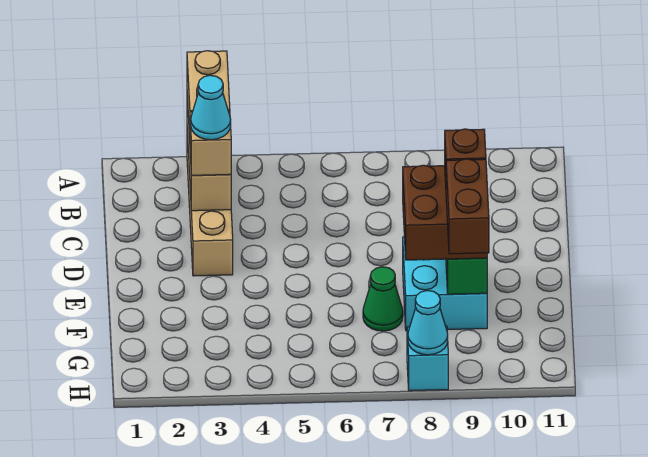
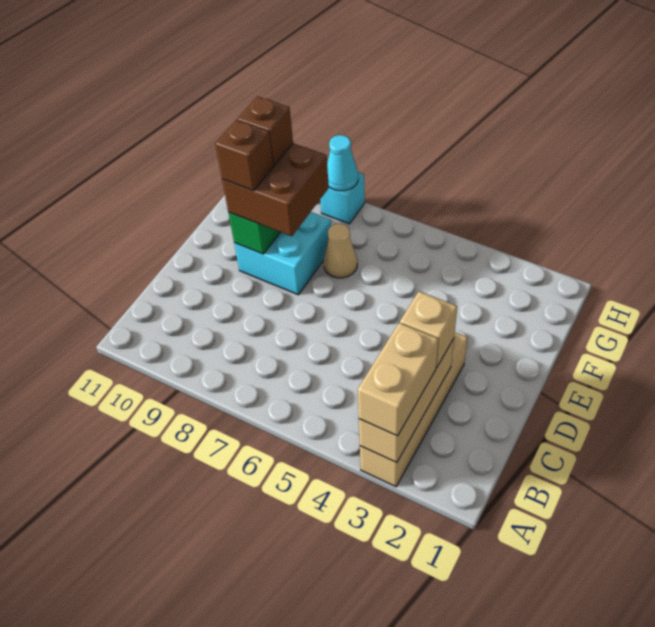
cyan cone C3 level 4 -> none
green cone F7 level 1 -> tan cone F7 level 1
brown brick F9:G9 level 4 -> brown brick F9 level 4

